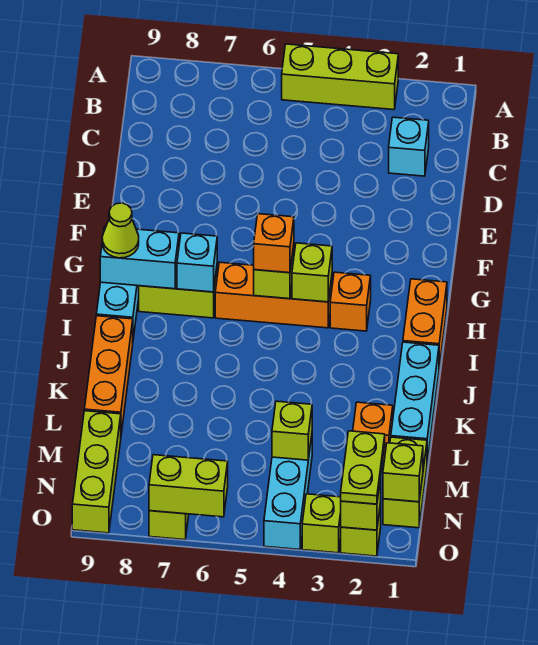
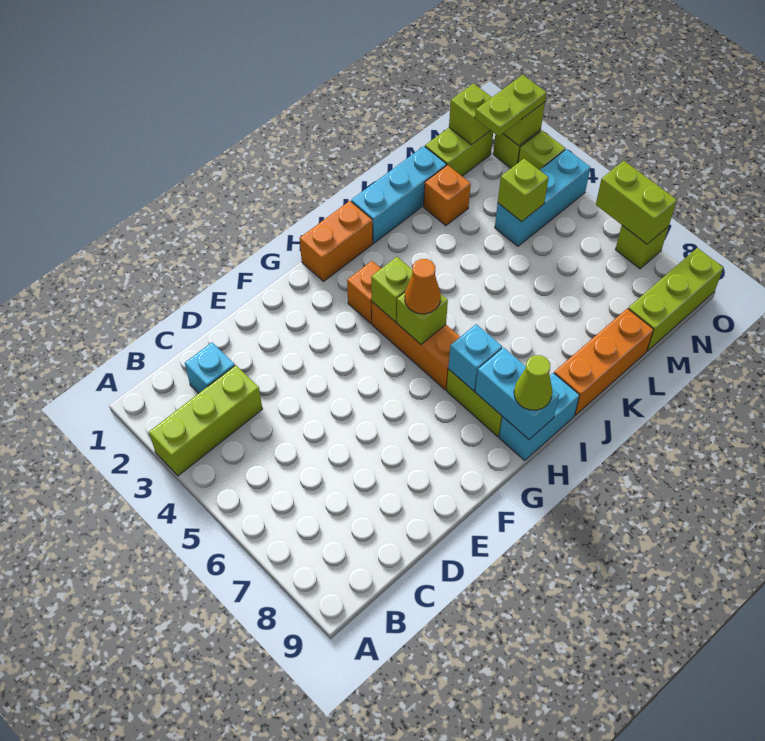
lime brick A3:A5 level 1 -> lime brick A3:C3 level 1
orange brick H5 level 3 -> orange cone H5 level 3

